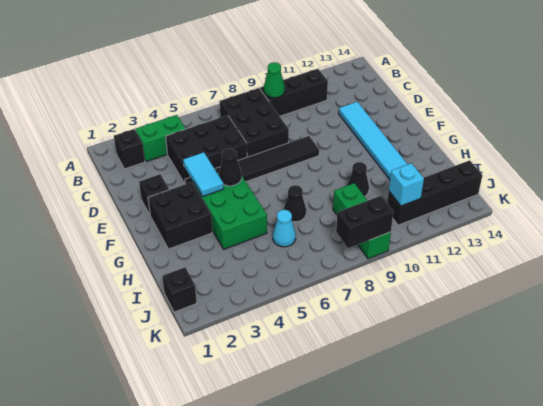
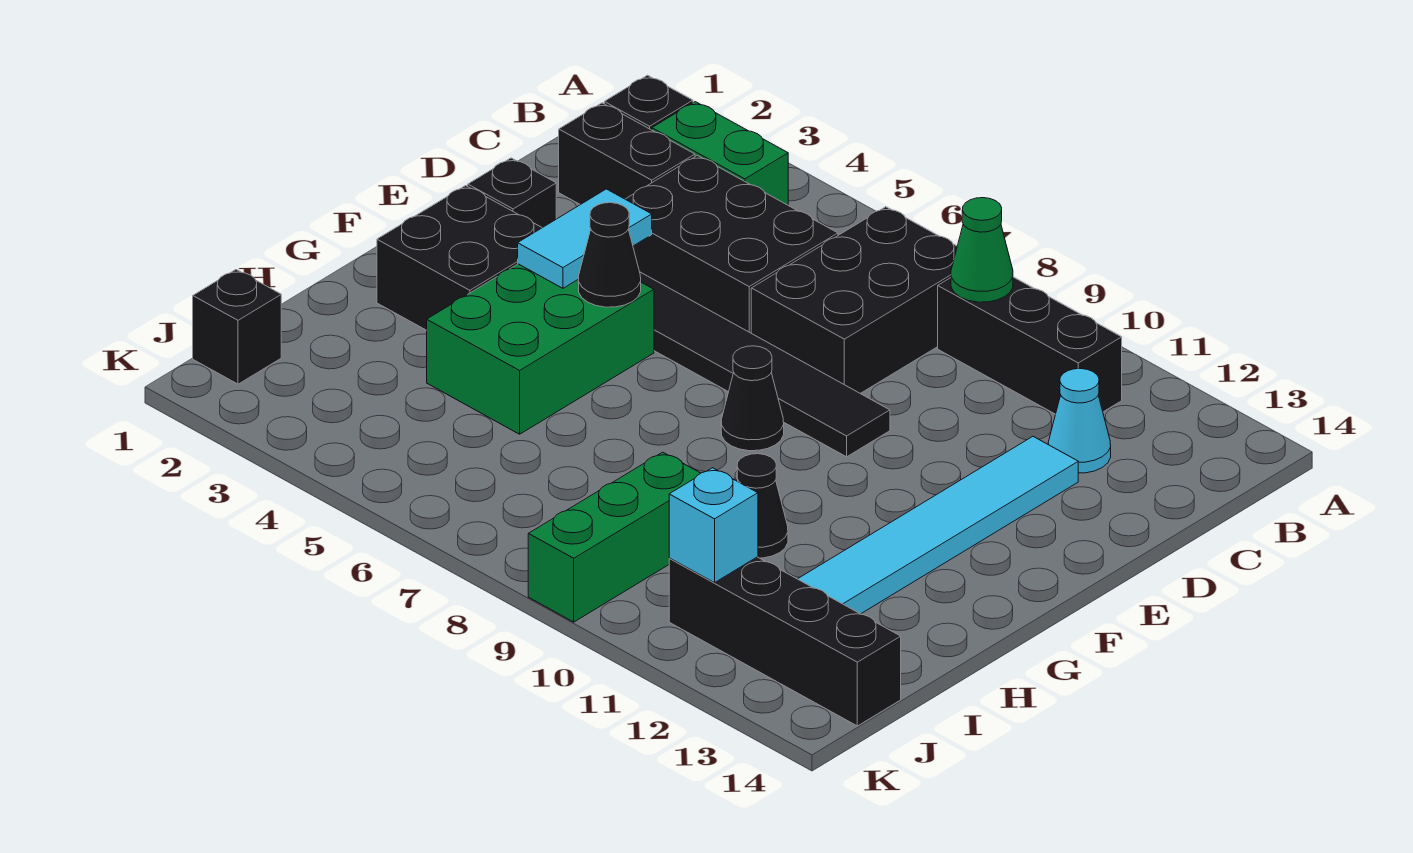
black cone H7 level 1 -> black cone F8 level 1
cyan cone I6 level 1 -> cyan cone C12 level 1
black brick K8:K9 level 2 -> black brick C2:C3 level 1

